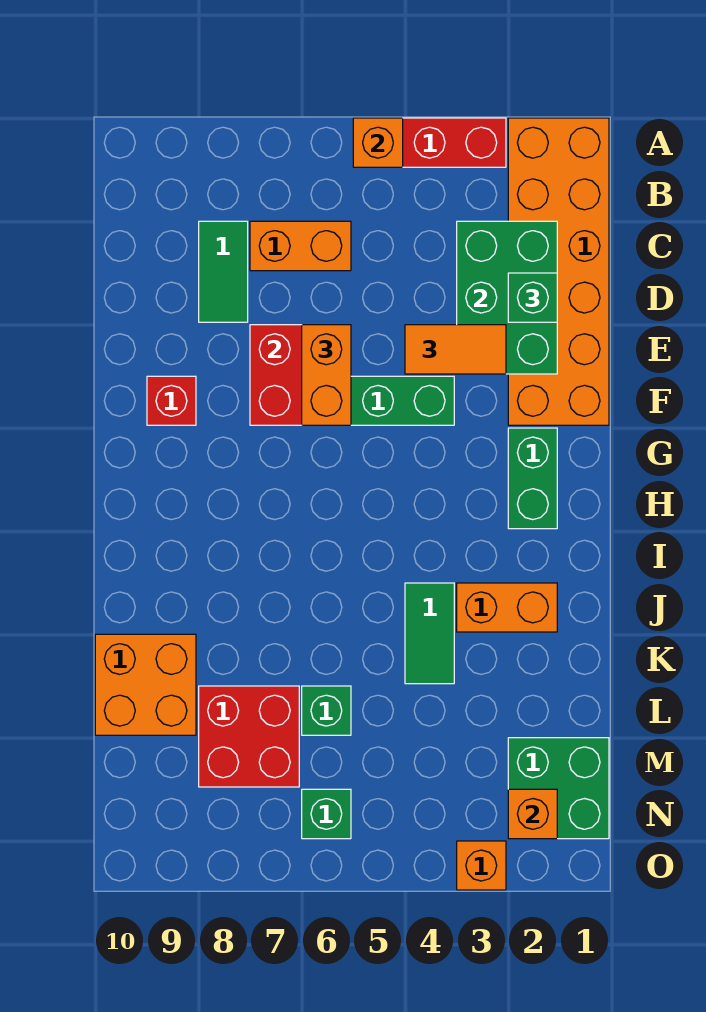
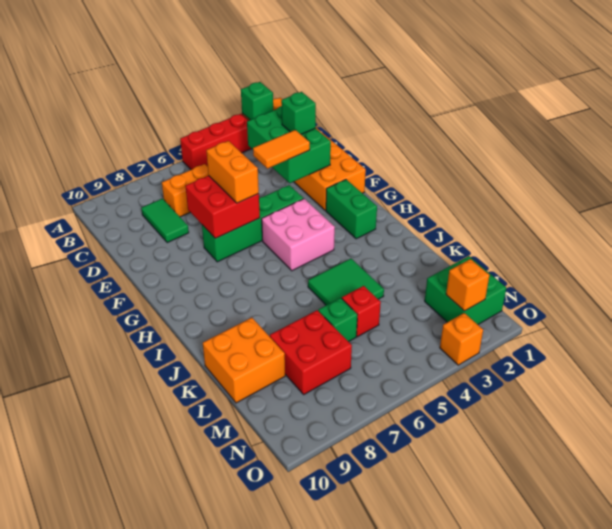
orange brick A5 level 2 -> none
red brick F9 level 1 -> red brick L5 level 1
none -> pink brick G4:H5 level 1
orange brick J2:J3 level 1 -> none
green tile J4:K4 level 1 -> green tile J4:K5 level 1
green brick N6 level 1 -> green brick A2 level 2

